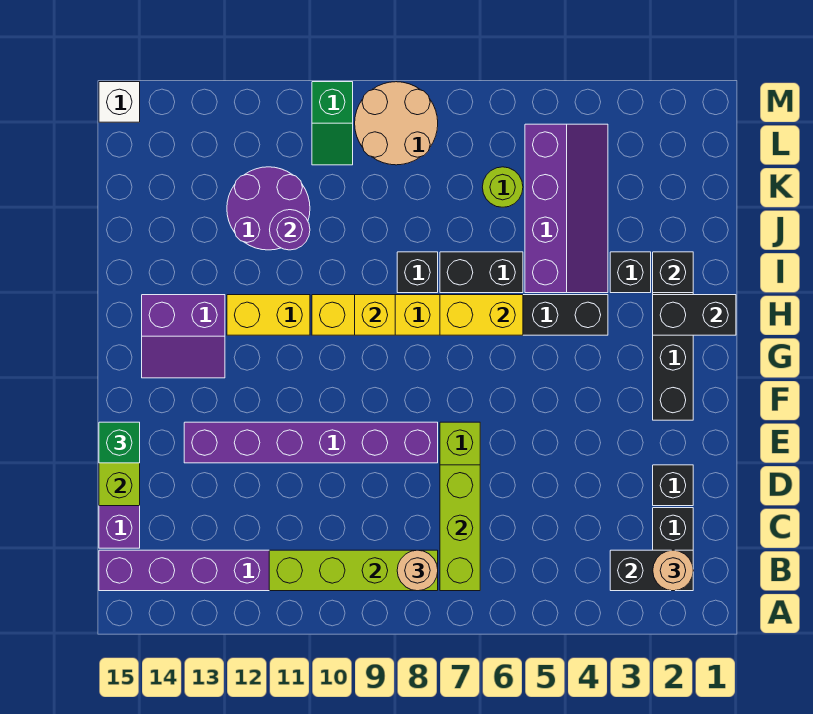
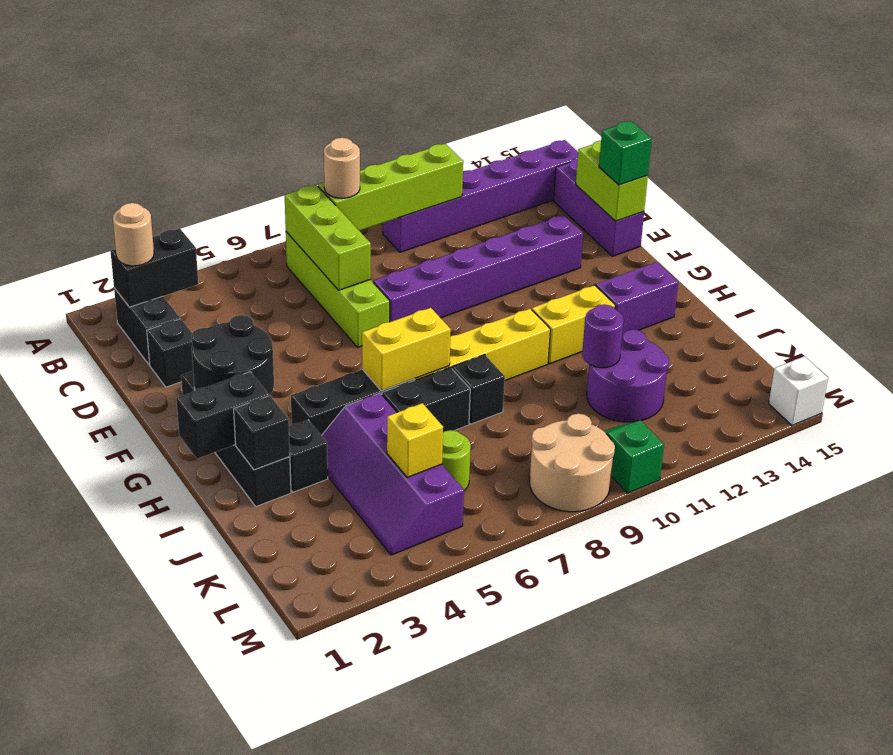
none -> black round brick F2:G3 level 2
yellow brick H9 level 2 -> yellow brick K5 level 2

